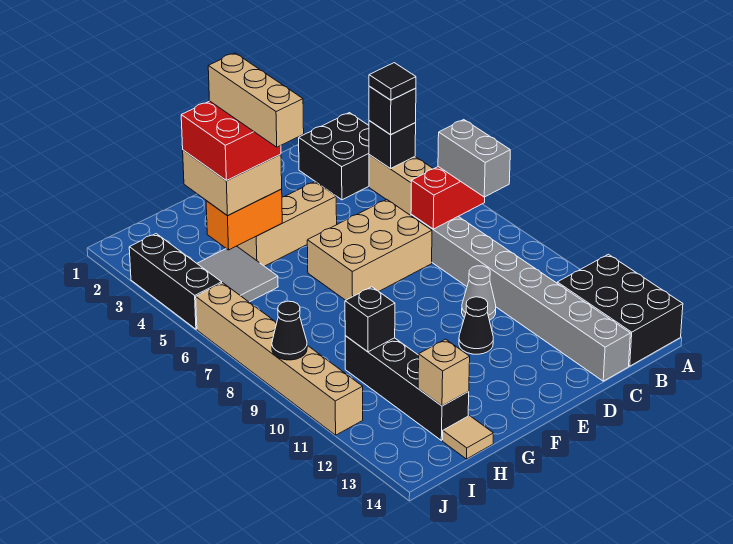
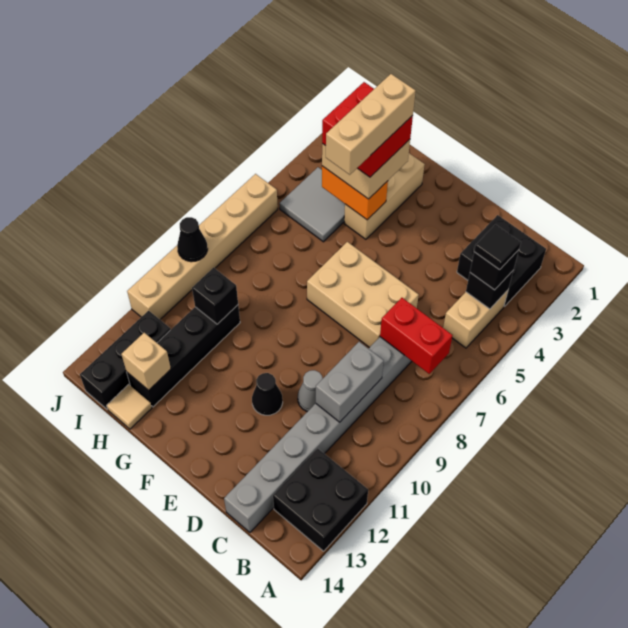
black brick A12:B14 level 1 -> black brick A12:B13 level 1
grey brick B7:B8 level 3 -> grey brick C9:C10 level 2
tan brick E4:G4 level 1 -> tan brick G2:G4 level 1
black brick J3:J5 level 1 -> black brick I12:I14 level 1

